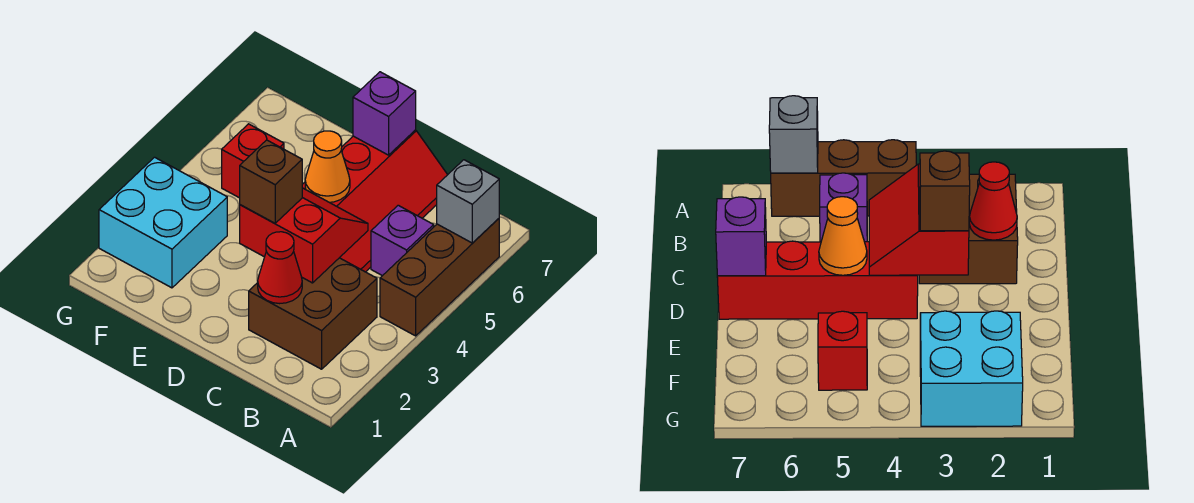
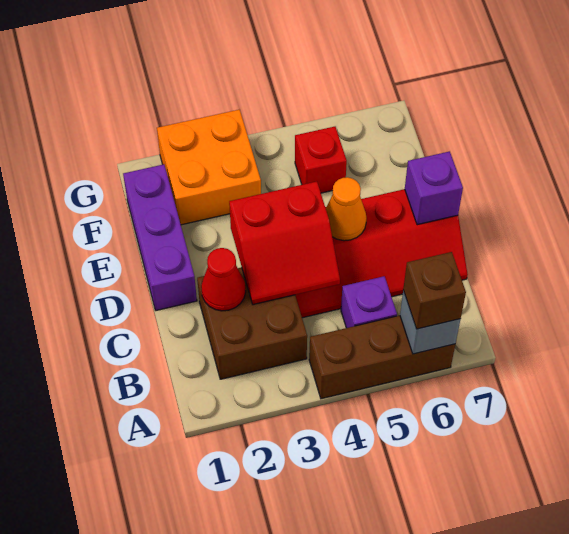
red slope C3:D4 level 2 top 3 -> red slope C3:D4 level 2 top D
none -> purple brick D1:F1 level 1
brown brick D3 level 3 -> brown brick A6 level 3
cyan brick F2:G3 level 1 -> orange brick F2:G3 level 1

